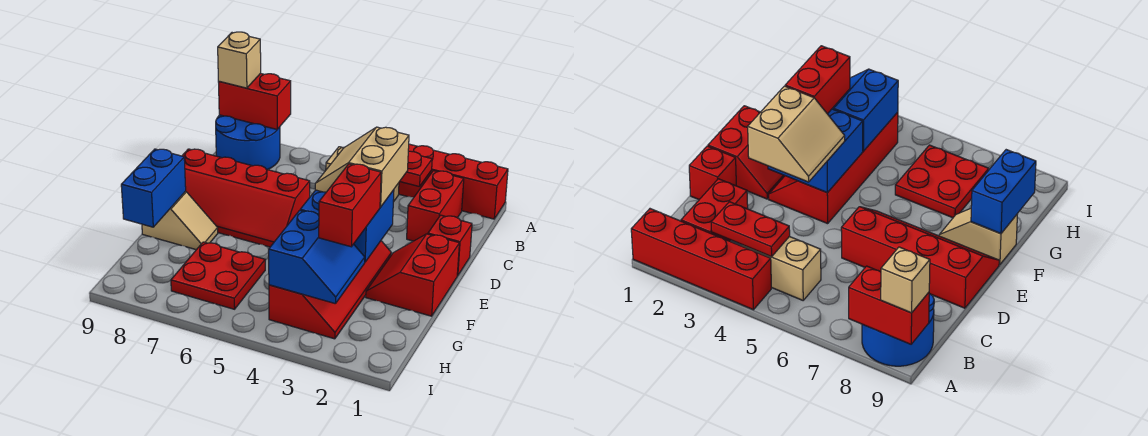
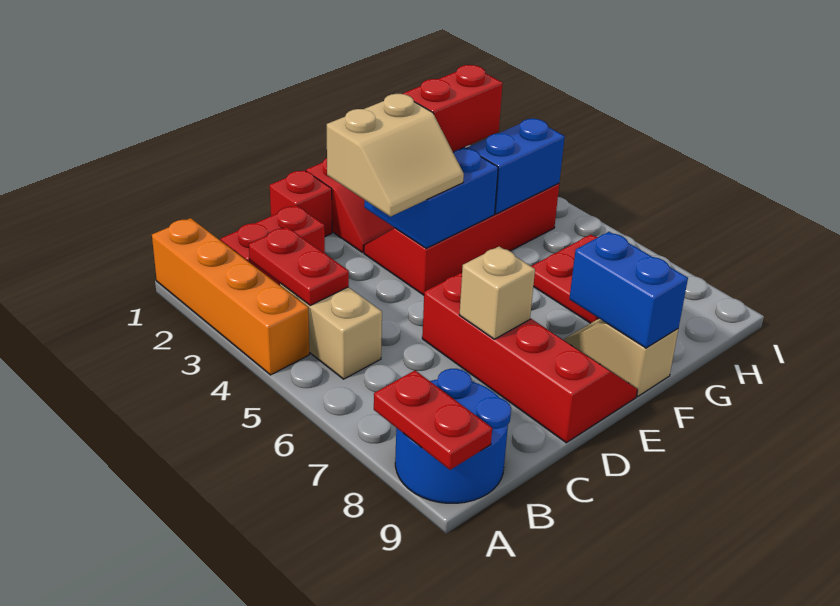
red brick A1:A4 level 1 -> orange brick A1:A4 level 1
red brick A8:A9 level 2 -> red plate A8:A9 level 2
tan brick A9 level 3 -> tan brick D7 level 2
blue brick F9:G9 level 2 -> blue brick F8:F9 level 2

